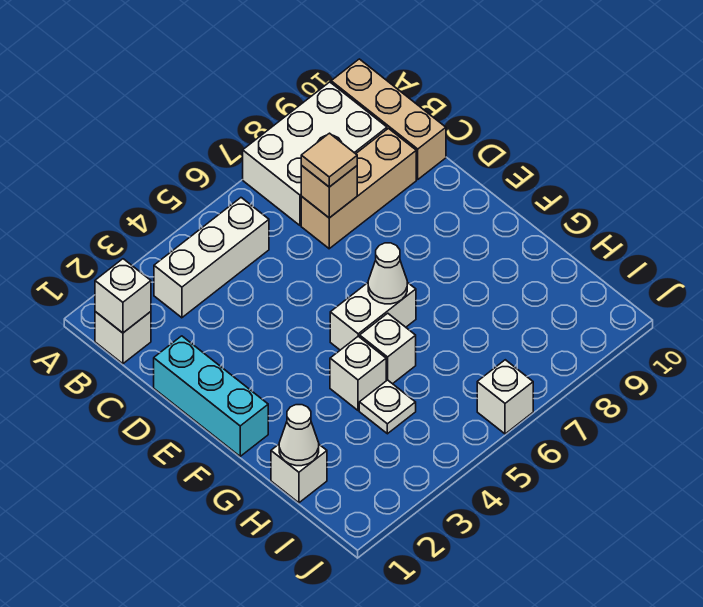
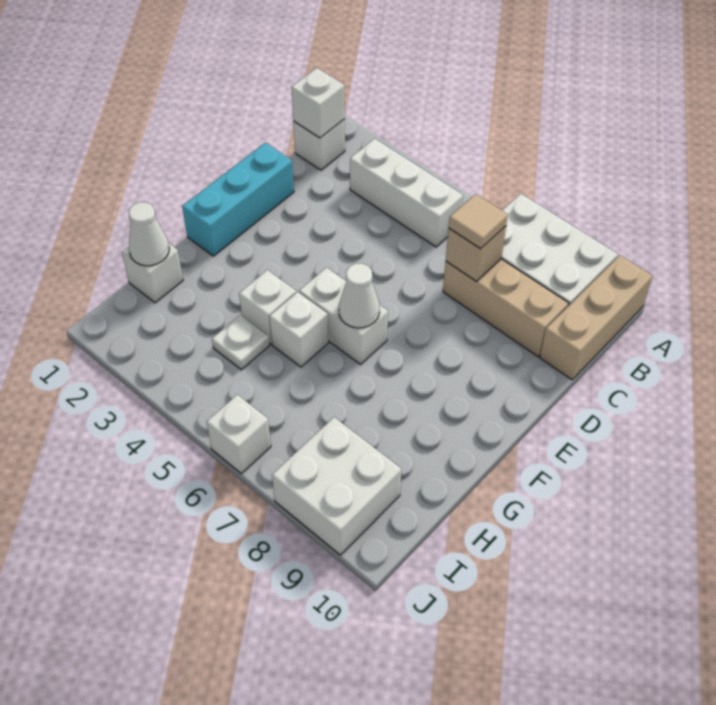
none -> white brick I8:J9 level 1

